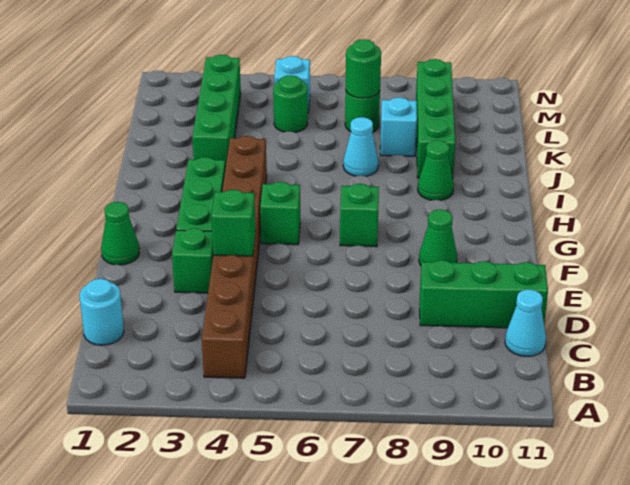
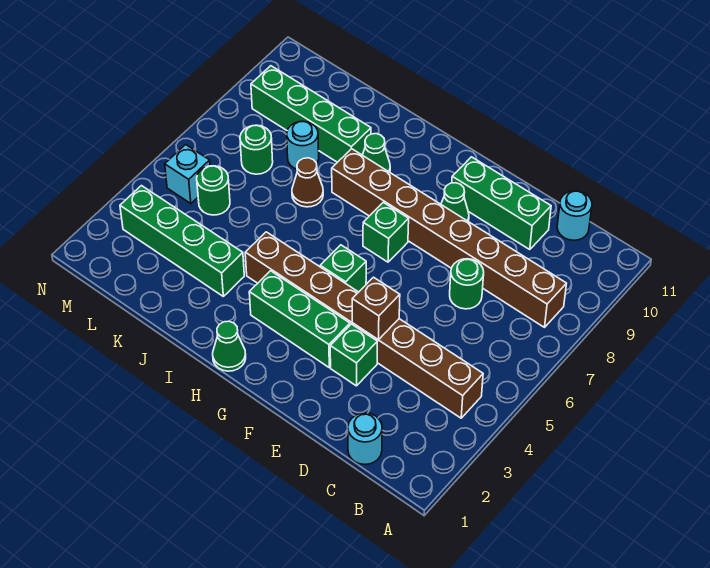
none -> brown brick B8:I8 level 1
cyan cone C11 level 1 -> cyan round brick C11 level 1
green brick D9:D11 level 1 -> green brick D10:F10 level 1
green brick E4 level 2 -> brown brick E4 level 2
green cone F1 level 1 -> green cone H1 level 1
cyan cone J7 level 1 -> brown cone J7 level 1
cyan brick K8 level 1 -> cyan round brick K8 level 1
green round brick L7 level 2 -> green round brick D7 level 1

